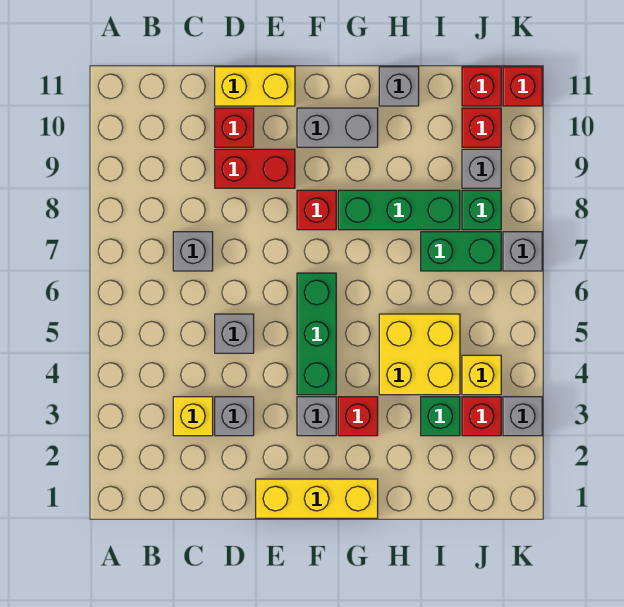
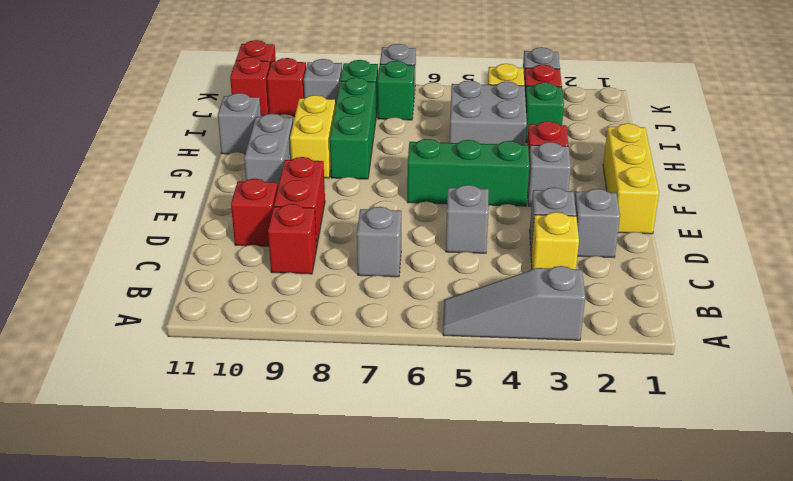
none -> grey slope A3:A5 level 1 top 3
none -> grey brick D2 level 1
yellow brick D11:E11 level 1 -> yellow brick G9:H9 level 1
red brick F8 level 1 -> red brick C9 level 1
yellow brick H4:I5 level 1 -> grey brick H4:I5 level 1
green brick I7:J7 level 1 -> green brick J7 level 1

